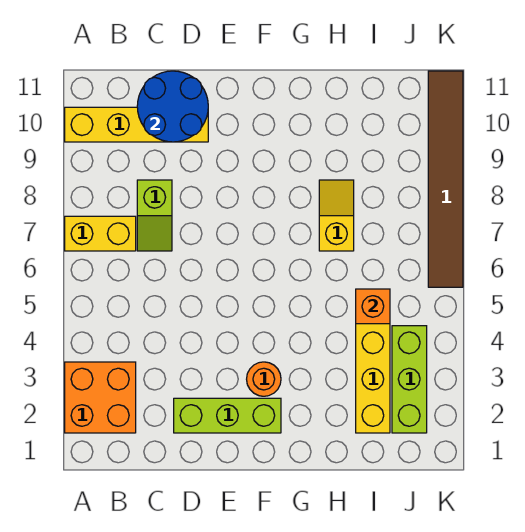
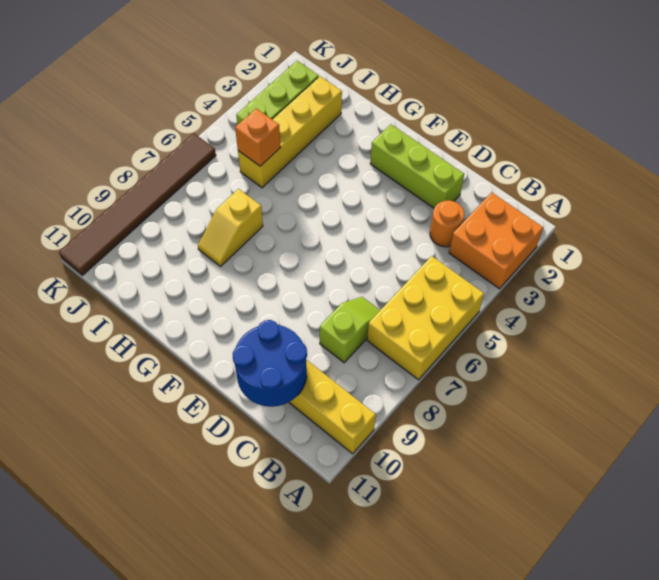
yellow brick A7:B7 level 1 -> yellow brick A5:B7 level 1
orange round brick F3 level 1 -> orange round brick C3 level 1

